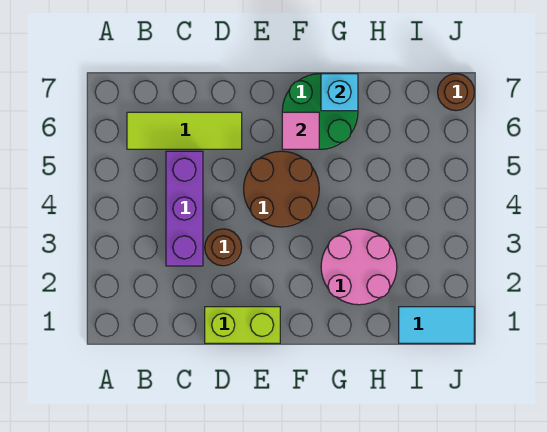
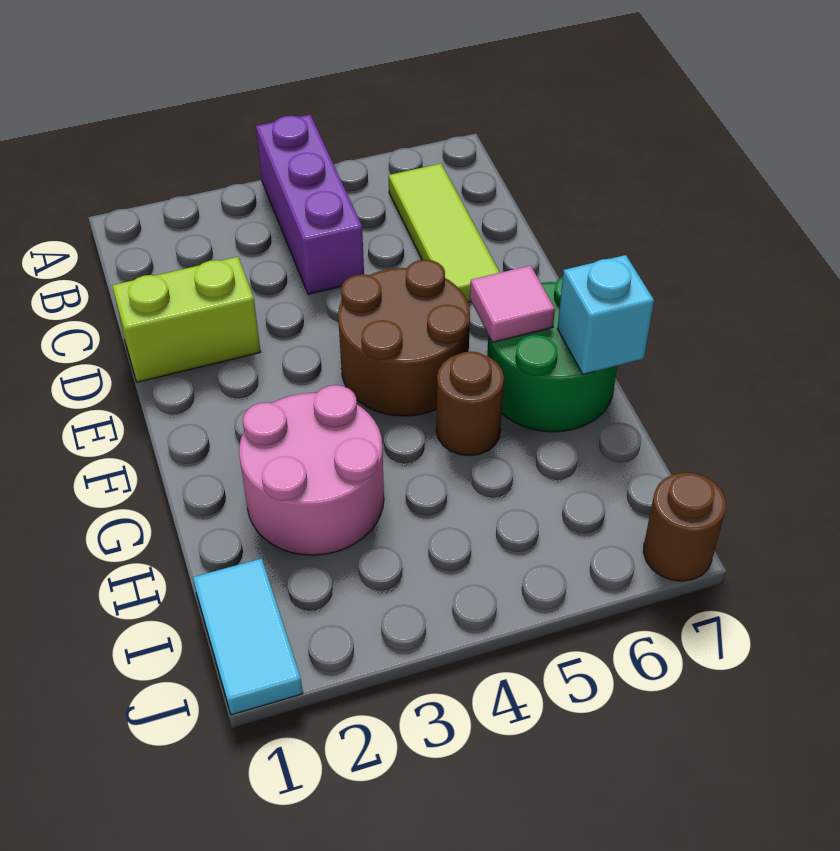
purple brick C3:C5 level 1 -> purple brick A4:C4 level 1
lime brick D1:E1 level 1 -> lime brick D1:D2 level 1
brown round brick D3 level 1 -> brown round brick G5 level 1

